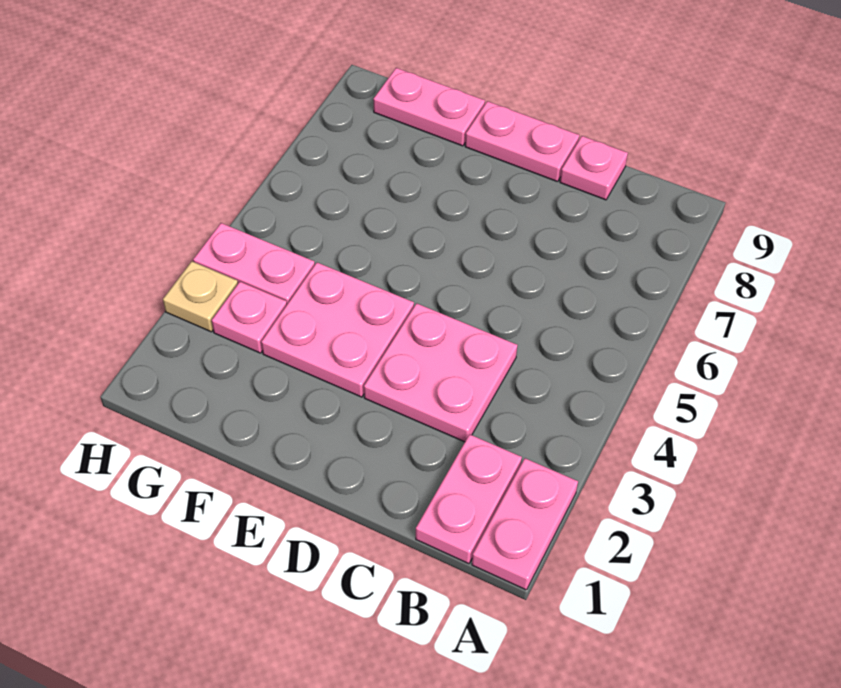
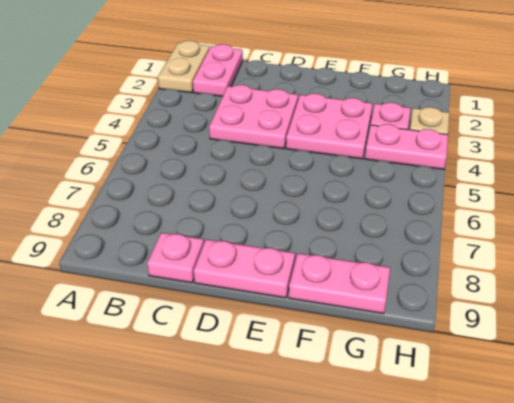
pink plate A1:A2 level 1 -> tan plate A1:A2 level 1

